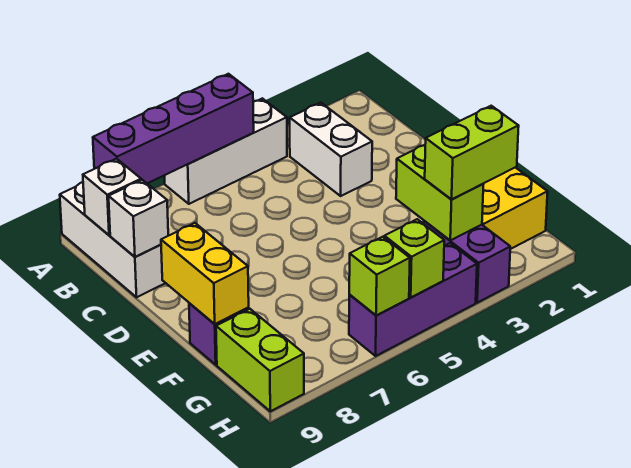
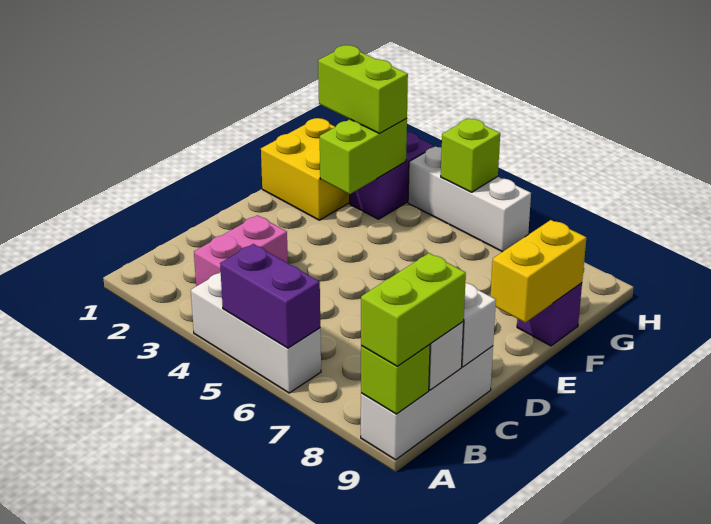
purple brick A5:A8 level 2 -> purple brick A5:A6 level 2
white brick B3:C3 level 1 -> pink brick B3:C3 level 1
lime brick G9:H9 level 1 -> lime brick A9:B9 level 3
purple brick H4:H6 level 1 -> white brick H4:H6 level 1
lime brick H6 level 2 -> lime brick A9 level 2

